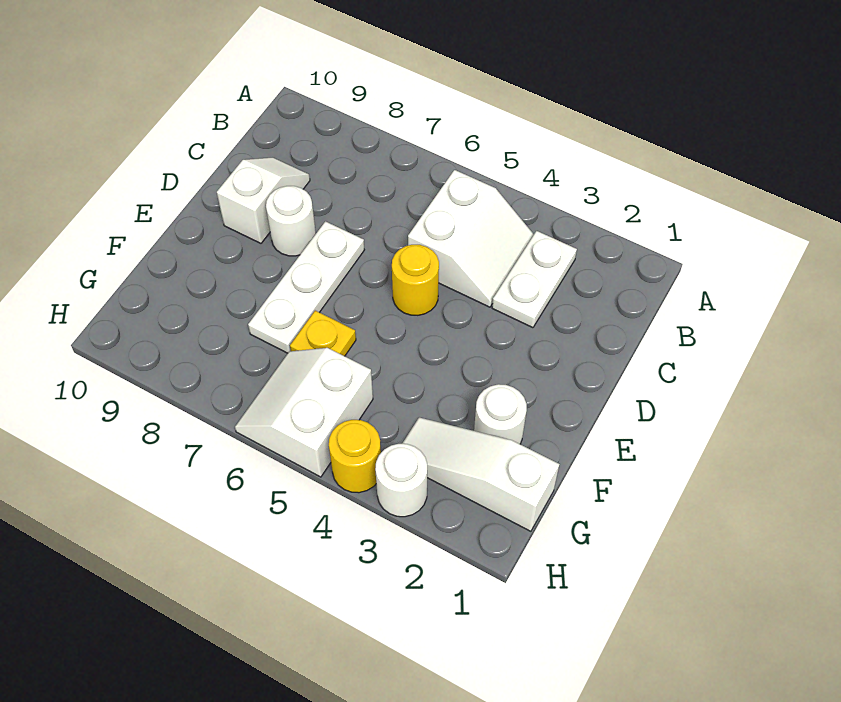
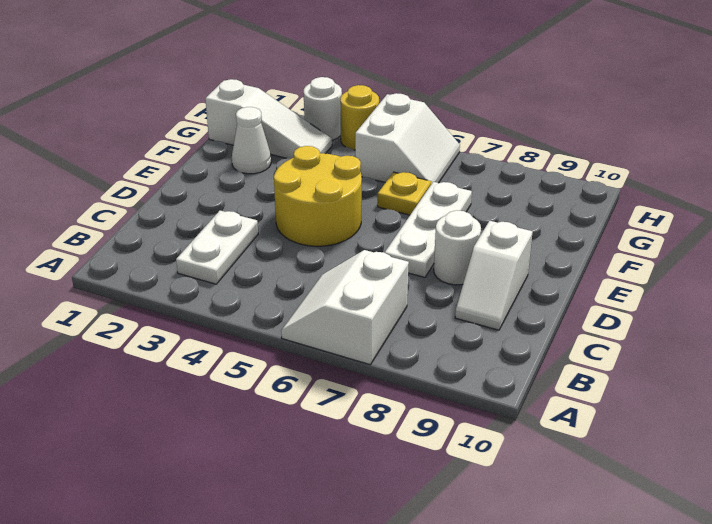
white slope B4:C5 level 1 top 5 -> white slope A6:B7 level 1 top 7
yellow round brick D5 level 1 -> yellow round brick D4:E5 level 1
white round brick F2 level 1 -> white cone F2 level 1

